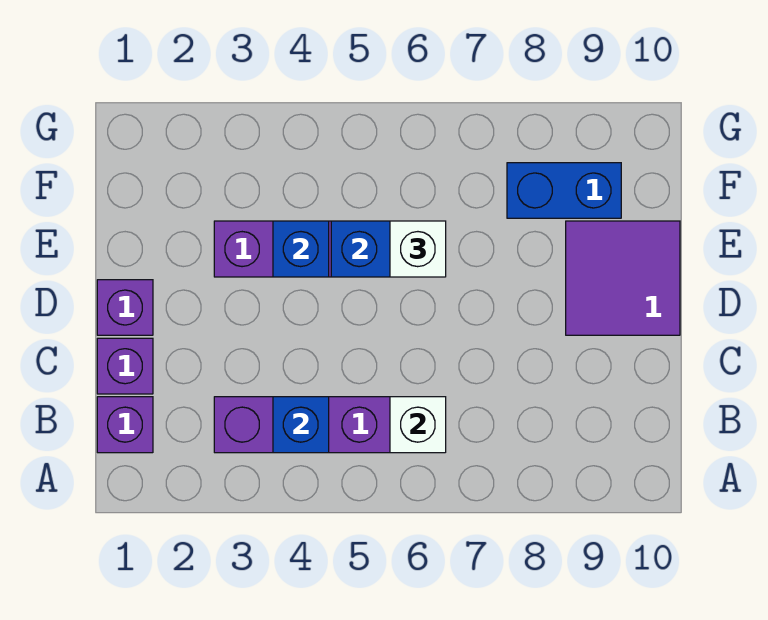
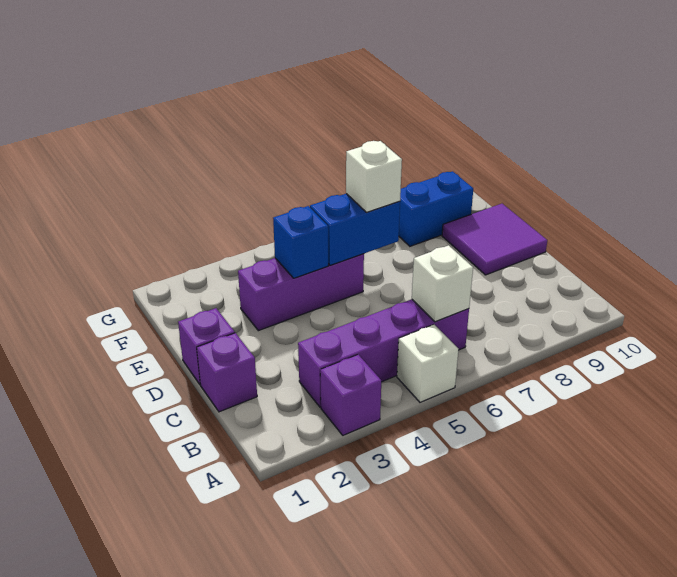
none -> white brick A5 level 1
purple brick B1 level 1 -> purple brick A3 level 1
blue brick B4 level 2 -> none

